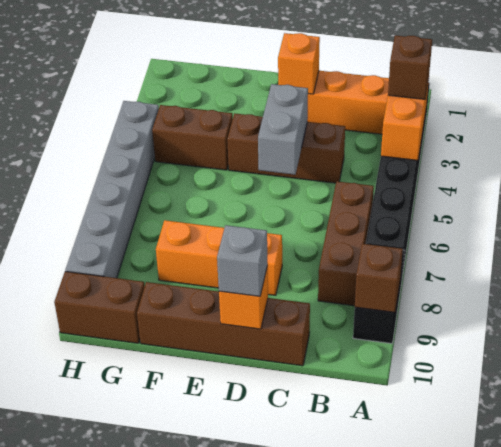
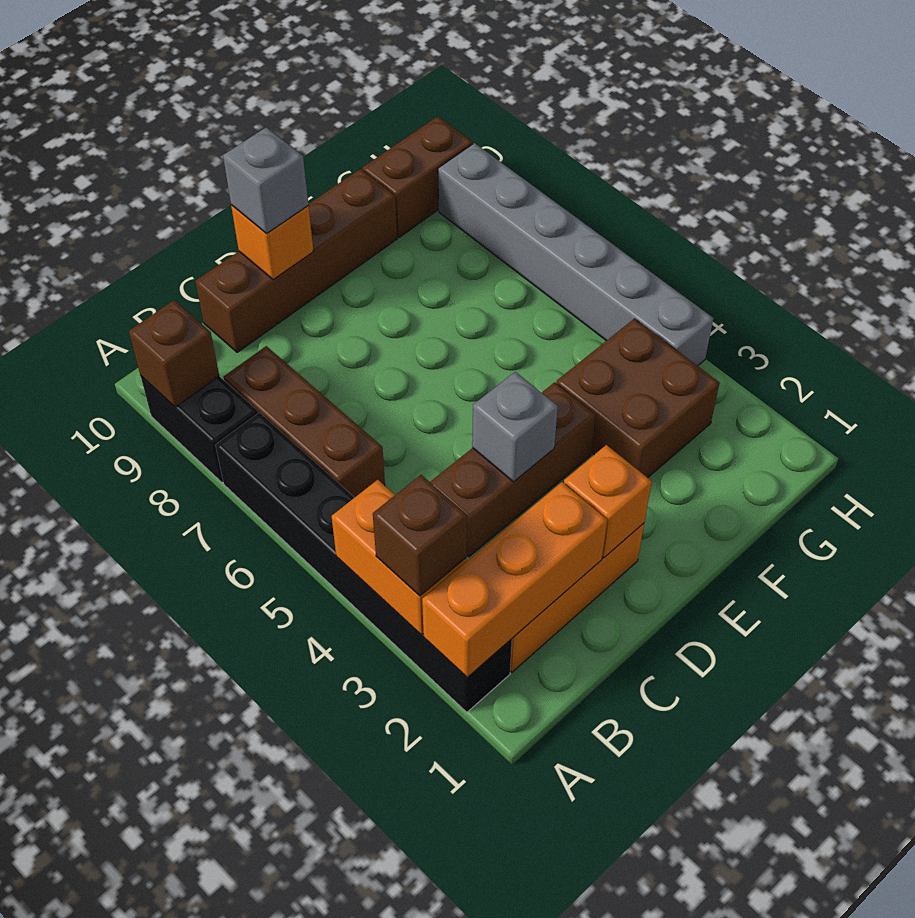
grey brick D4:D5 level 2 -> grey brick D4 level 2
orange brick D8:F8 level 1 -> orange brick A2:C2 level 2
brown brick F4:G4 level 1 -> brown brick F3:G4 level 1

